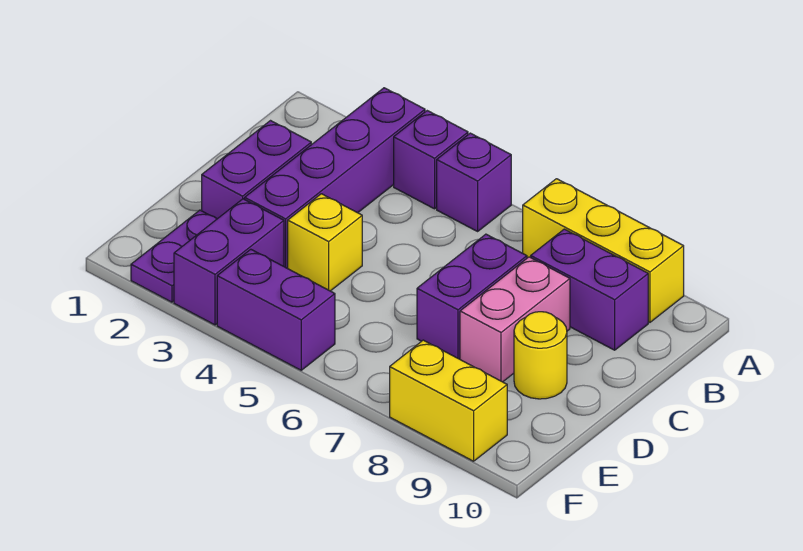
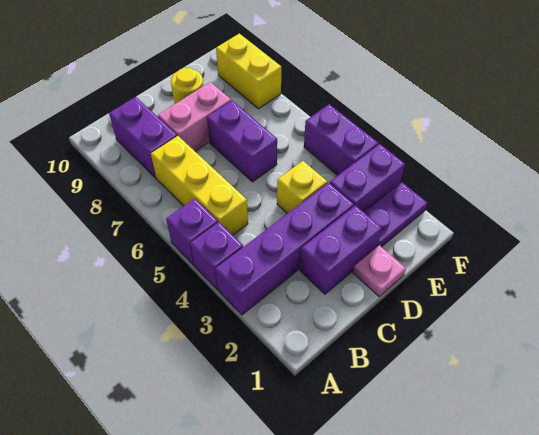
yellow brick A7:A9 level 1 -> yellow brick B5:B7 level 1
purple brick C7:D7 level 1 -> purple brick D6:D7 level 1
none -> pink plate D1 level 1

